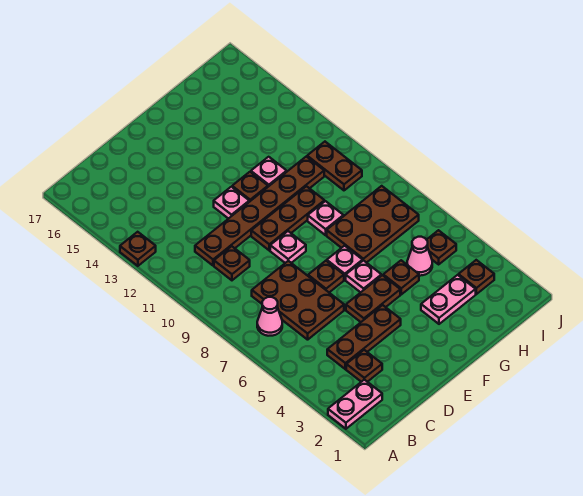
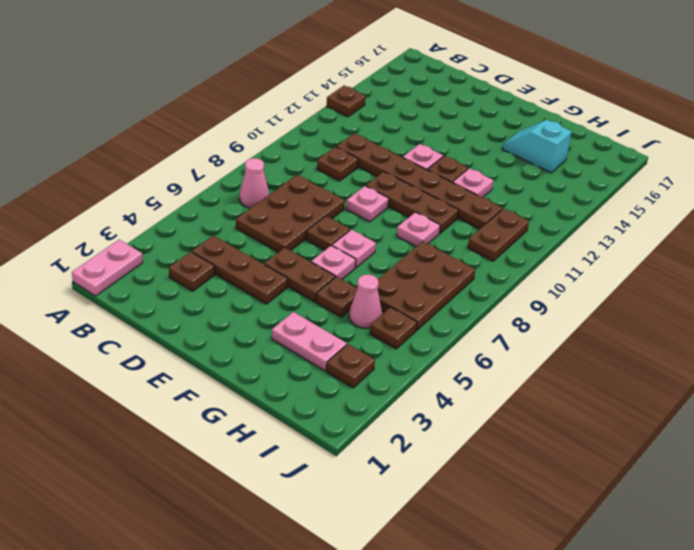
pink plate A2:B2 level 1 -> pink plate A1:A2 level 1
brown plate G7:I8 level 1 -> brown plate H6:I8 level 1
none -> cyan slope G15:H15 level 1 top H

